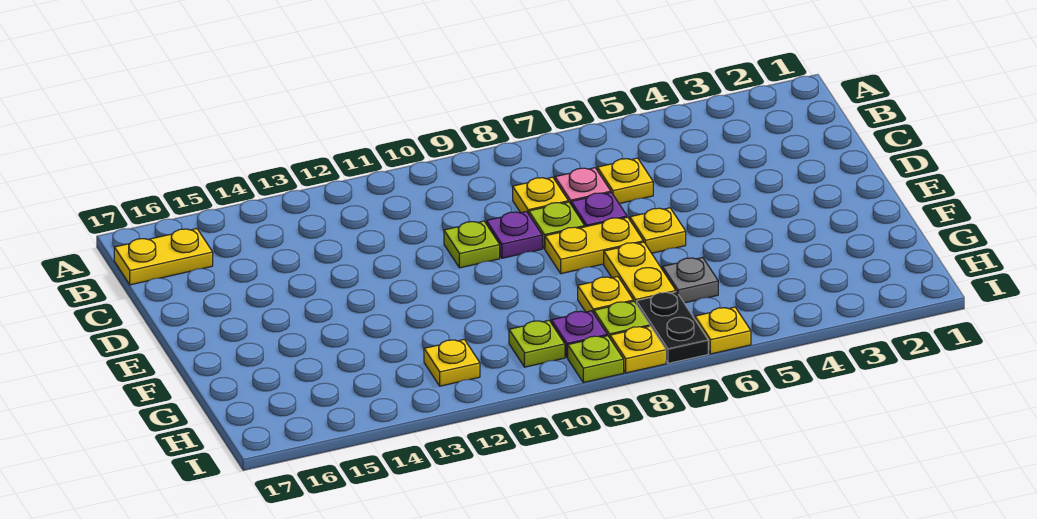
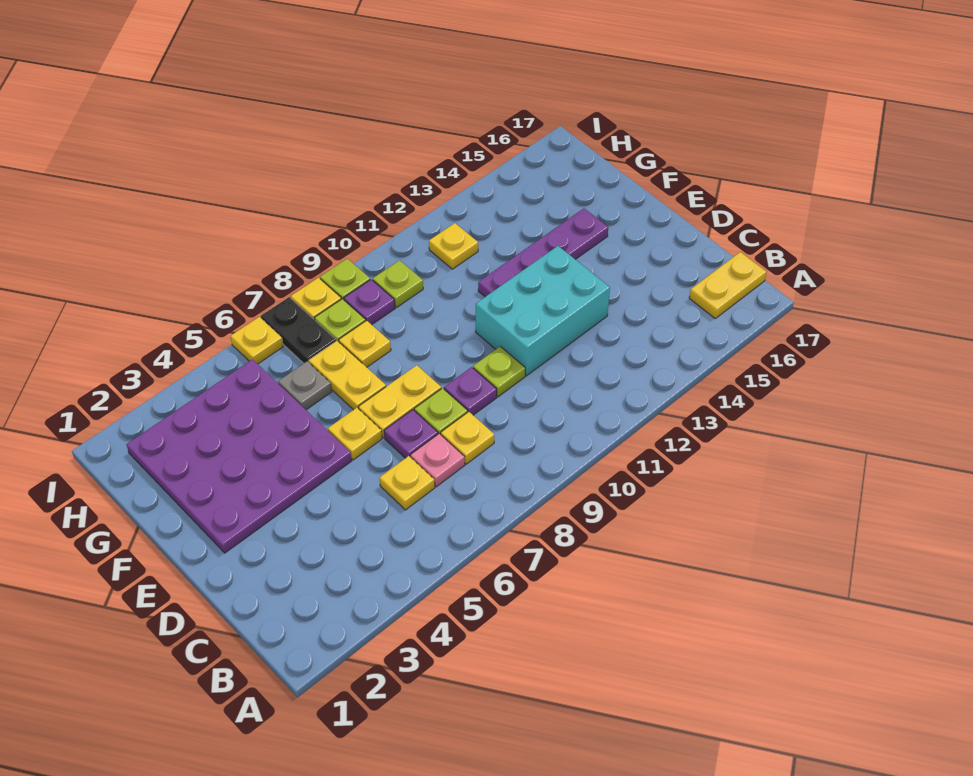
none -> cyan brick D11:E13 level 1
none -> purple plate E2:H5 level 1
none -> purple plate F12:F15 level 1

